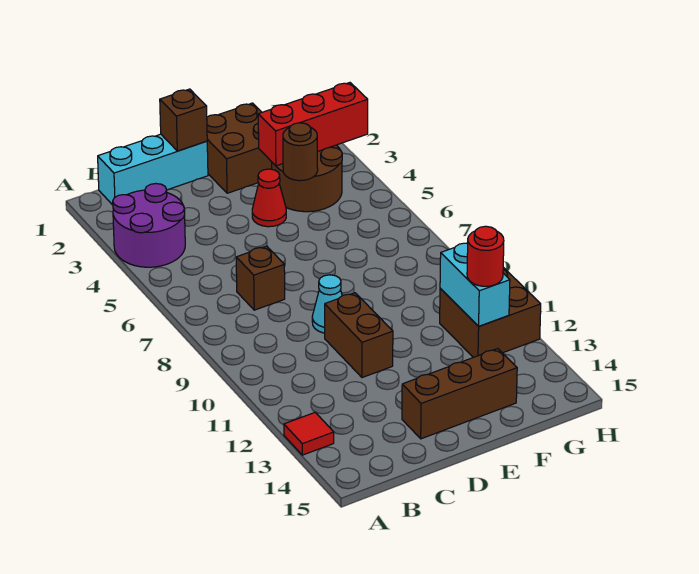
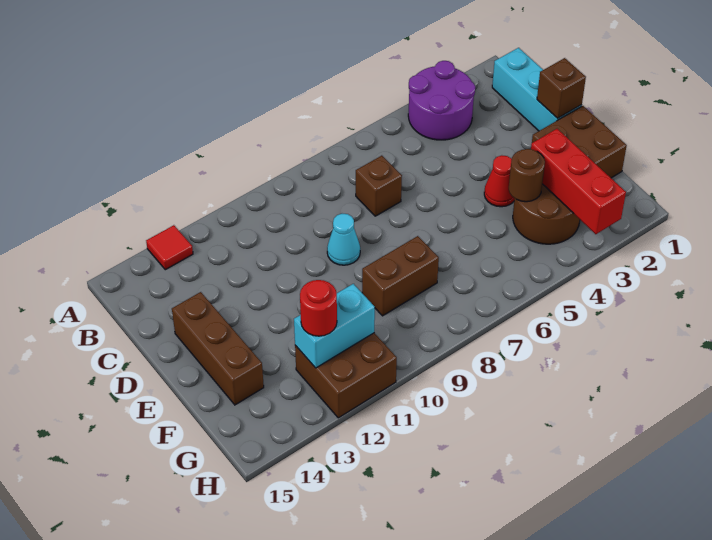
brown brick D10:D11 level 1 -> brown brick F8:F9 level 1

